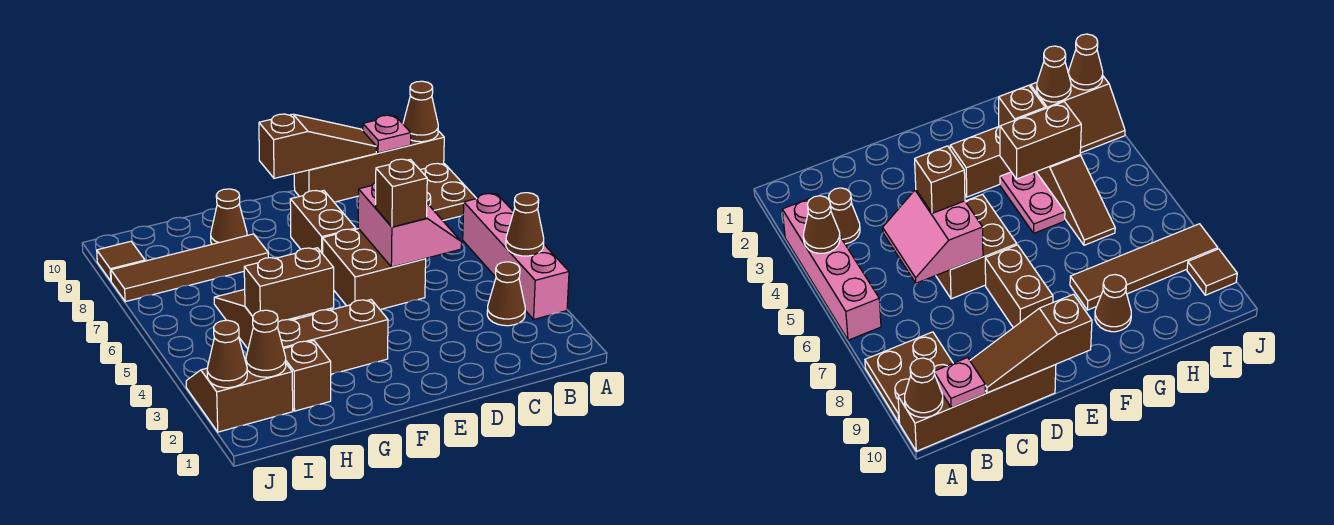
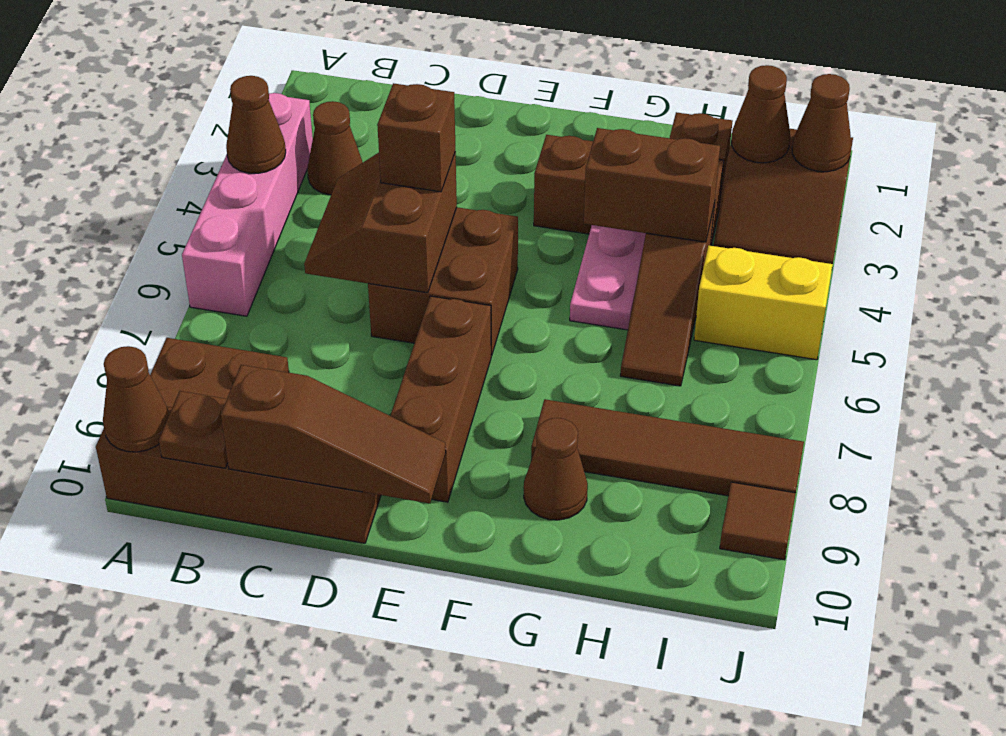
pink plate B10 level 2 -> brown plate B10 level 2
pink slope C5:D6 level 2 top D -> brown slope C5:D6 level 2 top D
brown slope C10:E10 level 2 top E -> brown slope C10:E10 level 2 top C
brown brick E7:E8 level 1 -> brown brick E7:E9 level 1
none -> yellow brick I5:J5 level 1

